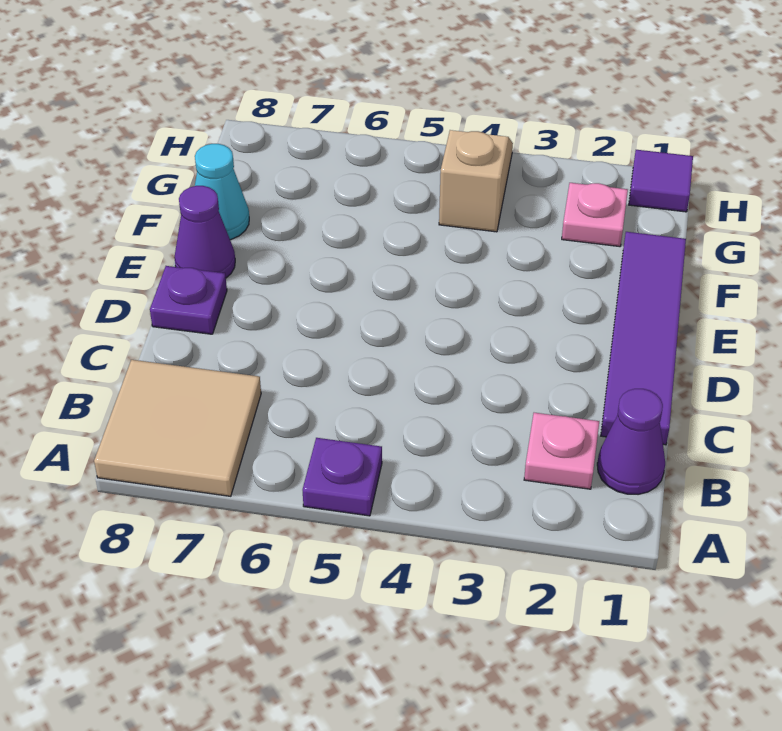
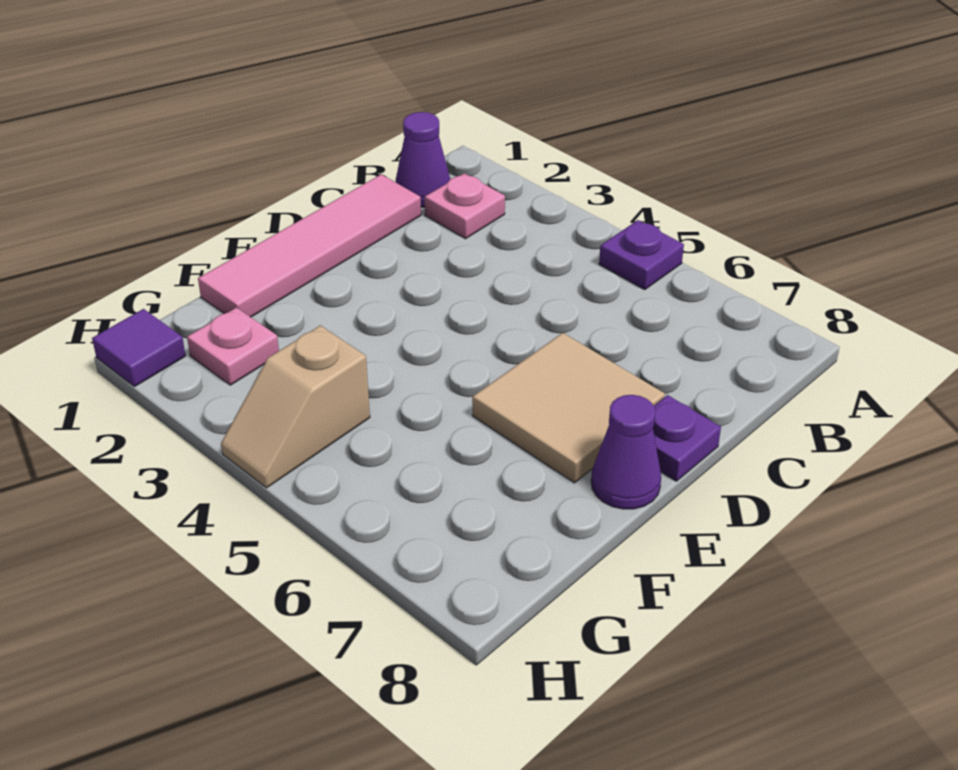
tan tile A7:B8 level 1 -> tan tile D6:E7 level 1
purple tile C1:F1 level 1 -> pink tile C1:F1 level 1
cyan cone F8 level 1 -> none

